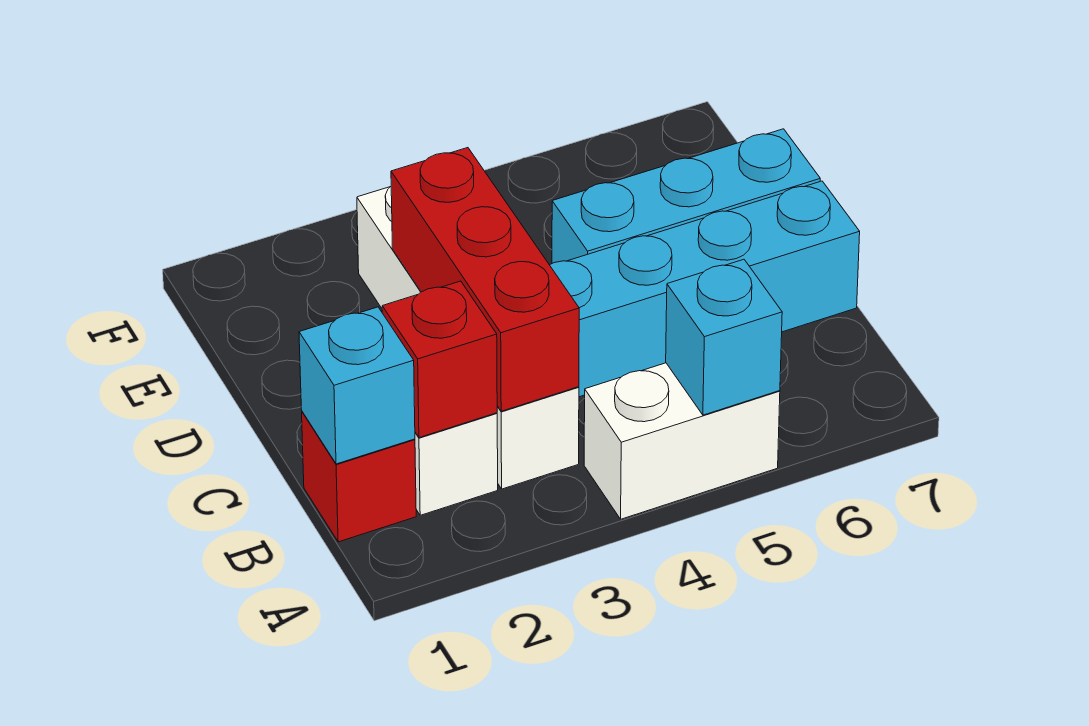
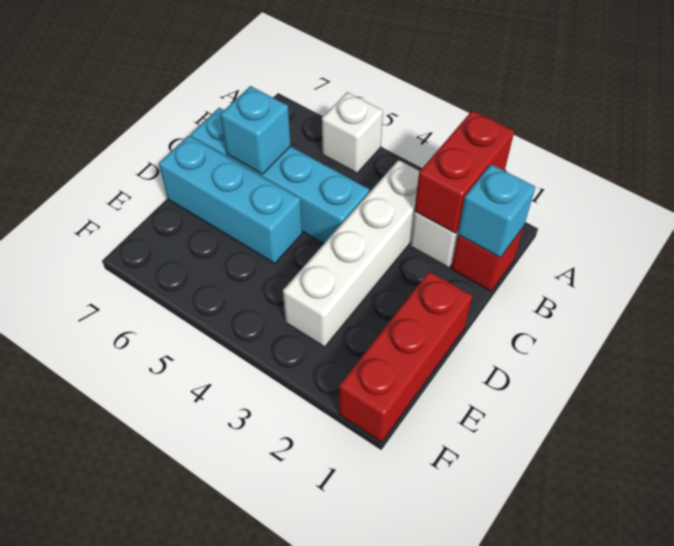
white brick A4:A5 level 1 -> white brick A5 level 1
cyan brick A5 level 2 -> cyan brick C6 level 2
red brick B2 level 2 -> red brick A2:B2 level 2
red brick B3:D3 level 2 -> red brick D1:F1 level 1

